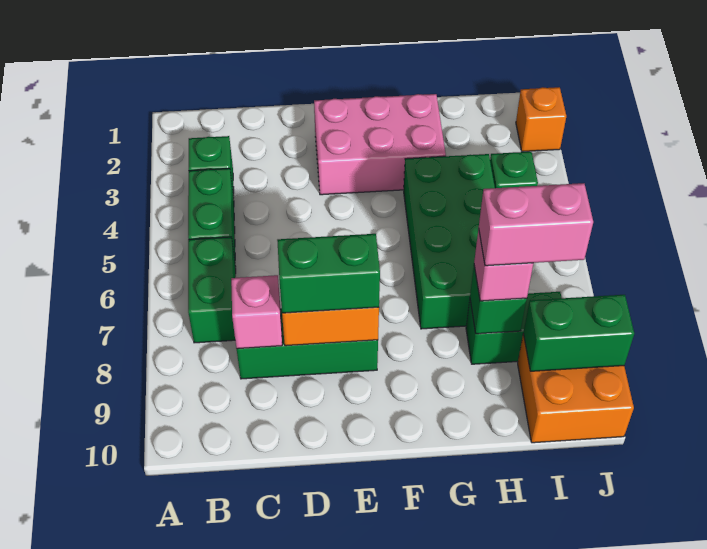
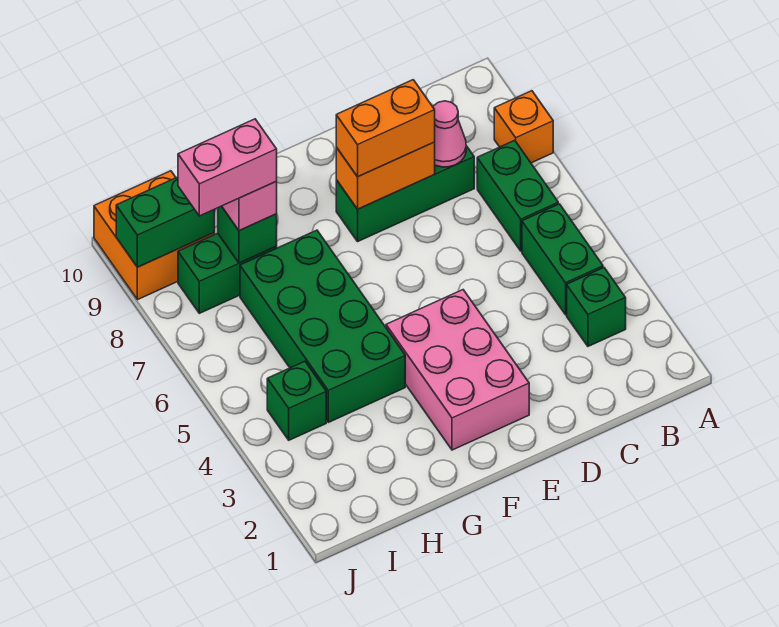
pink brick C8 level 2 -> pink cone C8 level 2
green brick D8:E8 level 3 -> orange brick D8:E8 level 3
pink brick E2:G3 level 1 -> pink brick E2:F4 level 1
orange brick J2 level 1 -> orange brick A8 level 1

